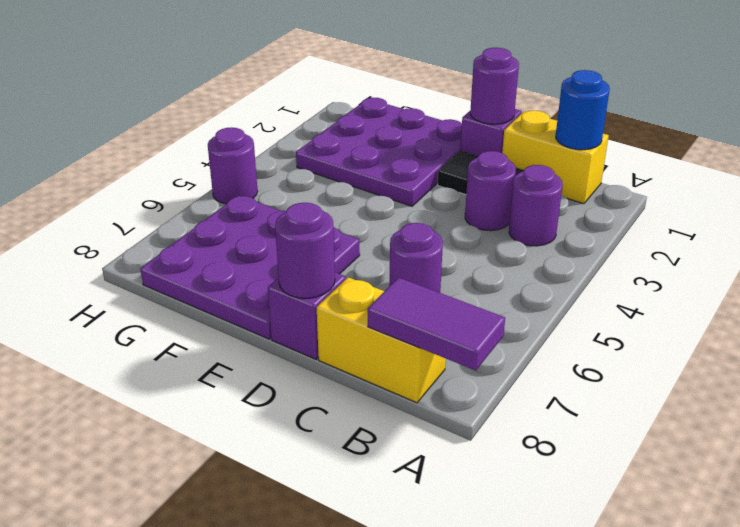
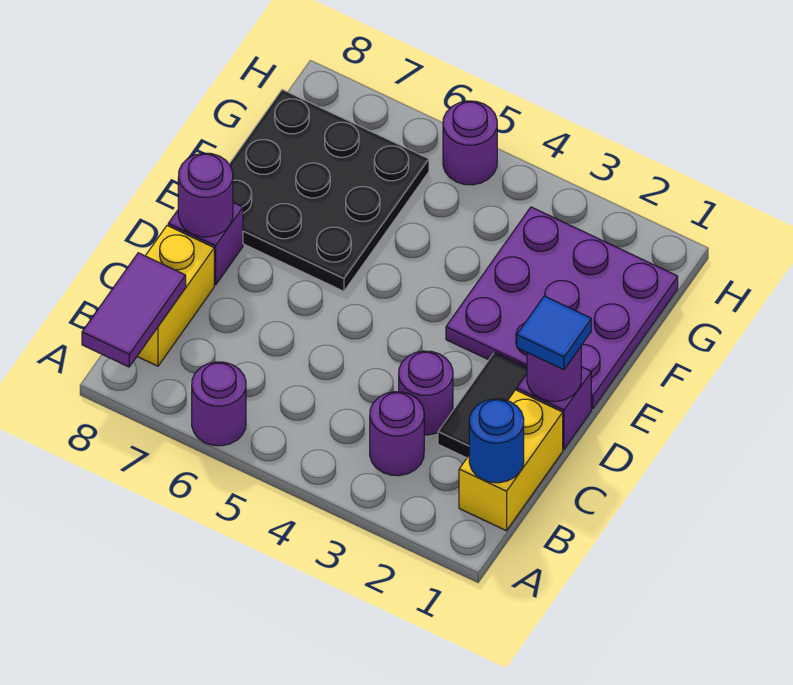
purple round brick C6 level 1 -> purple round brick A6 level 1
none -> blue tile D1 level 3
purple plate E6:G8 level 1 -> black plate E6:G8 level 1

